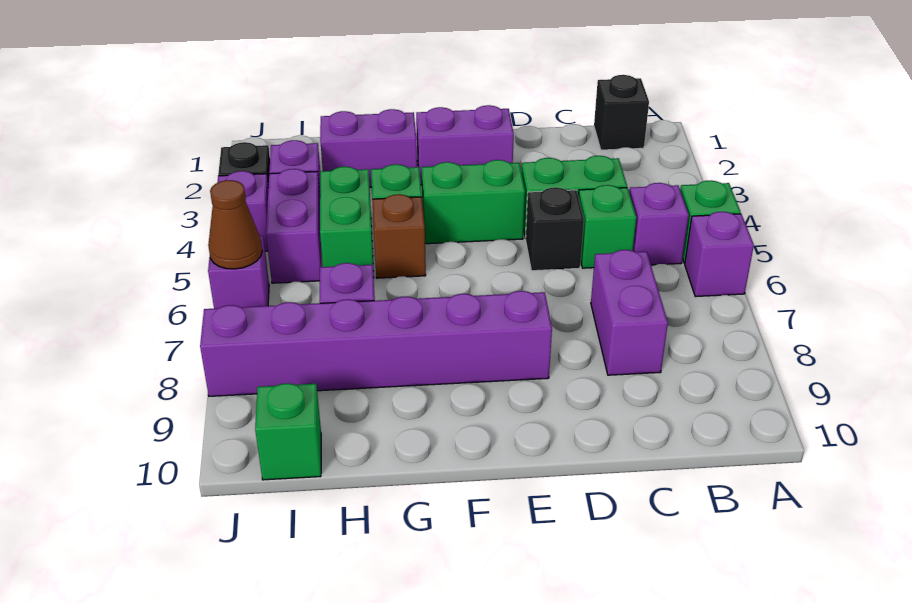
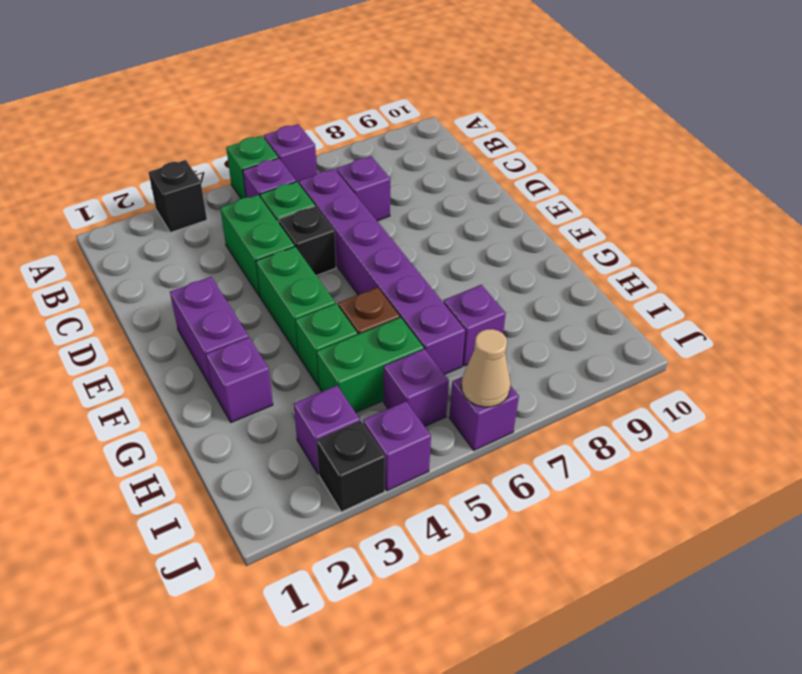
black brick B1 level 1 -> black brick A3 level 1
purple brick C7:C8 level 1 -> purple brick C7 level 1
purple brick E8:J8 level 1 -> purple brick C6:H6 level 1
purple brick G2:H2 level 1 -> purple brick G2 level 1
purple brick I4:I5 level 1 -> purple brick I5 level 1
green brick I10 level 1 -> none
brown cone J6 level 2 -> tan cone J6 level 2

